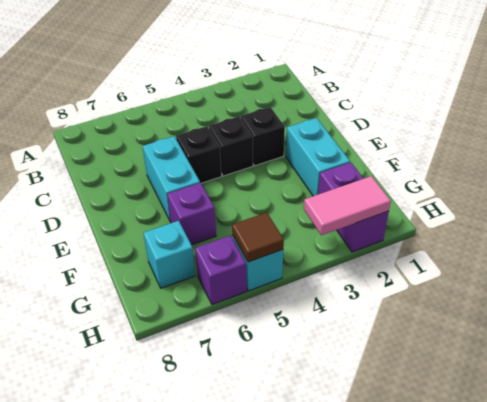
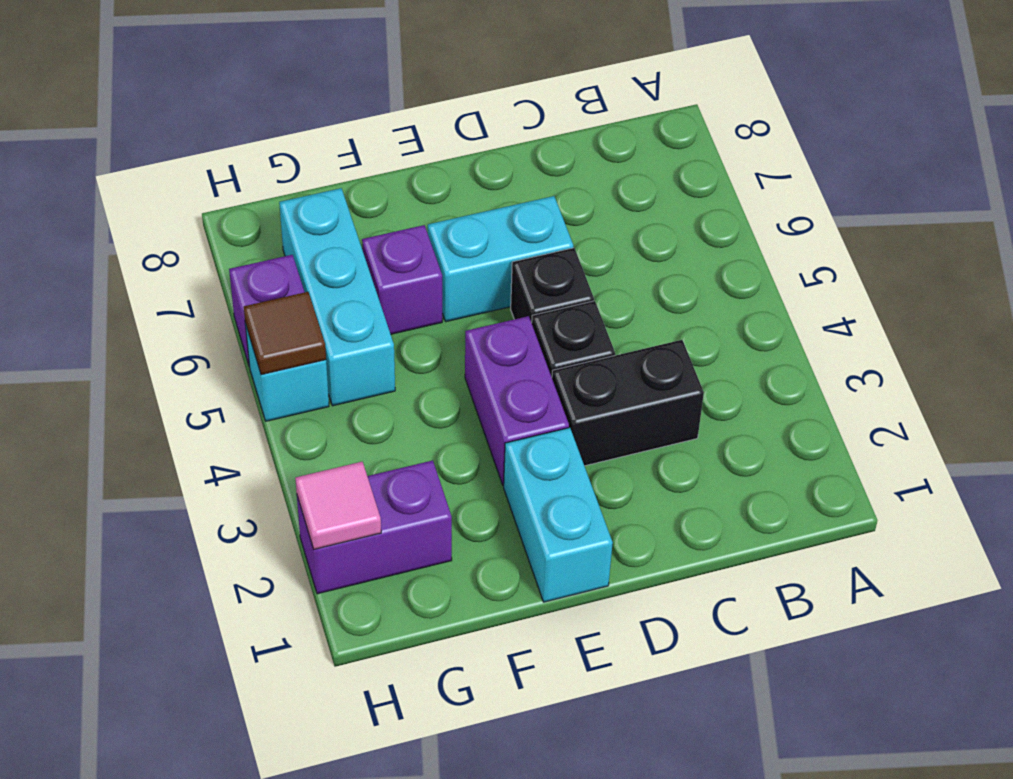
black brick D3 level 1 -> black brick C3:D3 level 1
cyan brick E2:F2 level 1 -> cyan brick E1:E2 level 1
none -> purple brick E3:E4 level 1
cyan brick G7 level 1 -> cyan brick G5:G7 level 1
pink tile H2:H3 level 2 -> pink tile H2 level 2

